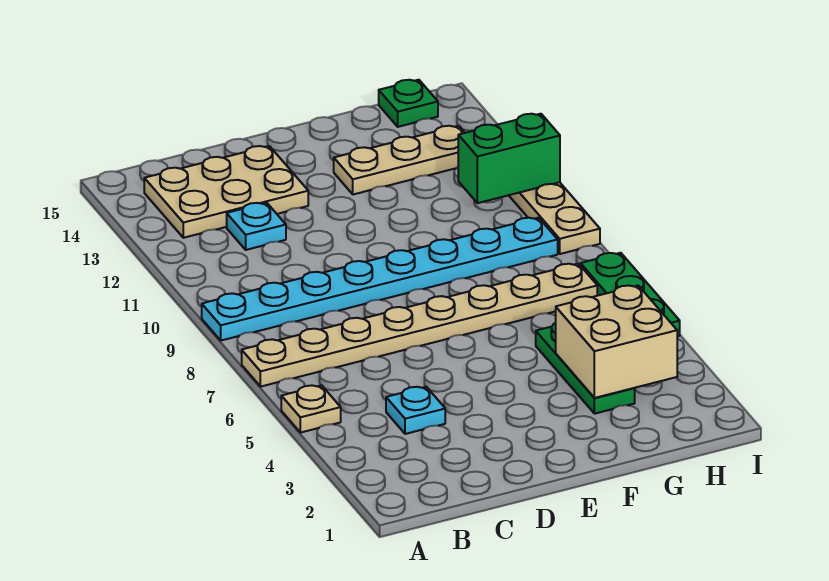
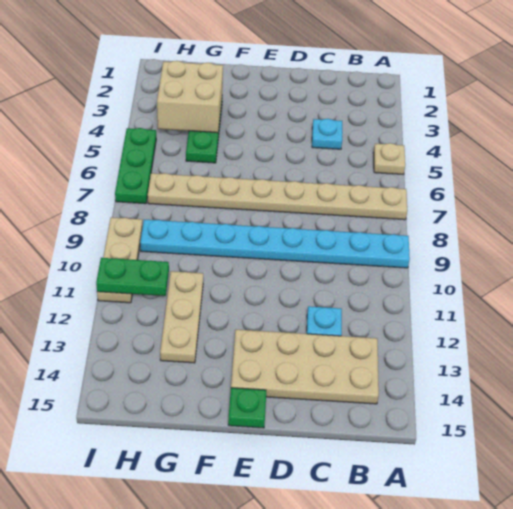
tan plate B13:D14 level 1 -> tan plate B13:E14 level 1
tan plate F13:H13 level 1 -> tan plate G11:G13 level 1
green brick H11:I11 level 2 -> green plate H11:I11 level 2
green plate H15 level 1 -> green plate E15 level 1

